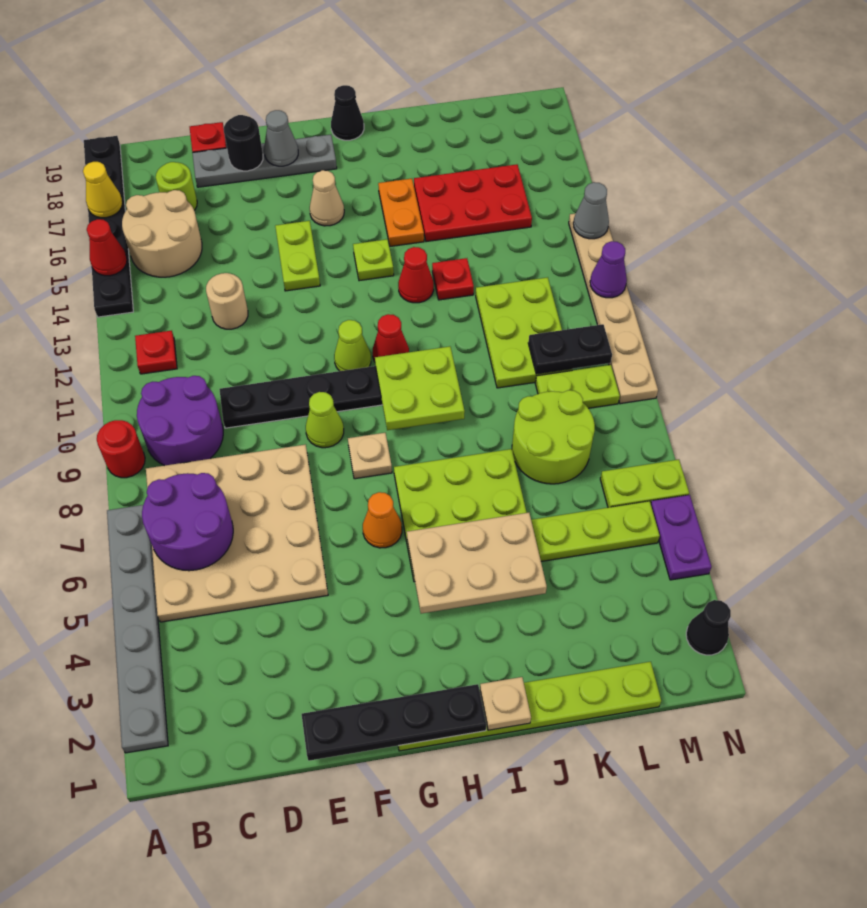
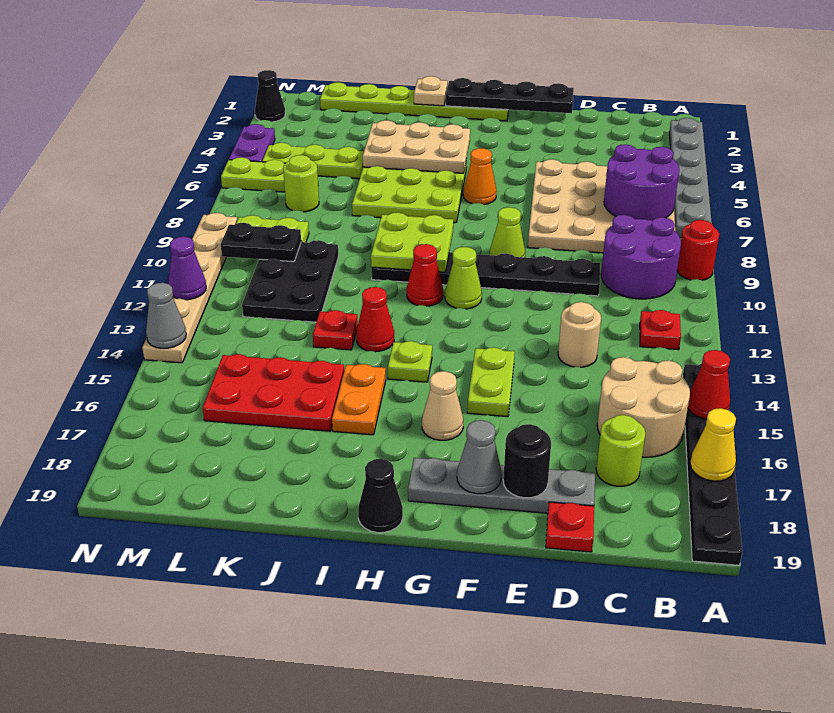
tan plate G8 level 1 -> none
lime round brick K7:L8 level 1 -> lime round brick L7 level 1
lime plate K10:L12 level 1 -> black plate K10:L12 level 1

